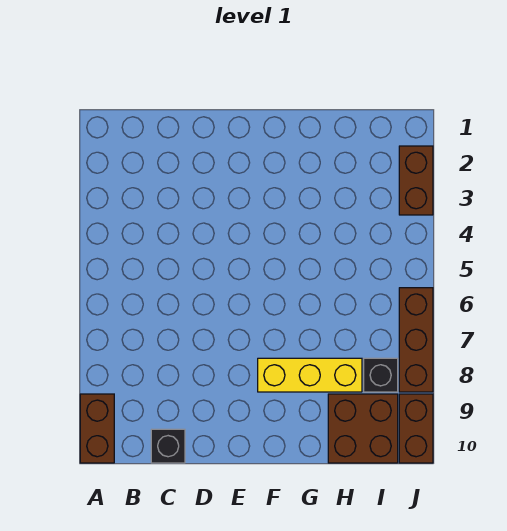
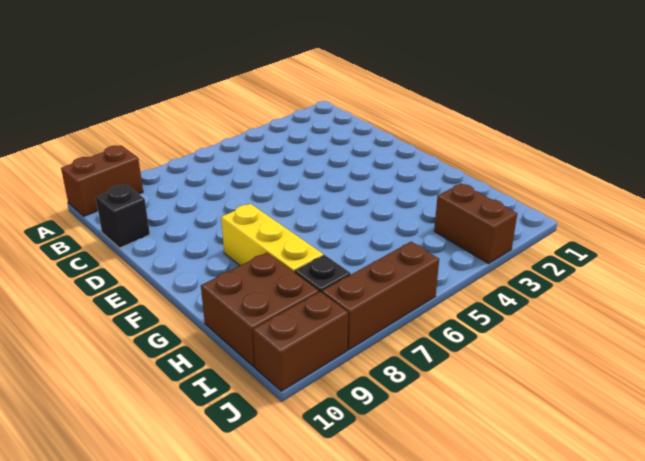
brown brick J2:J3 level 1 -> brown brick I3:J3 level 1

